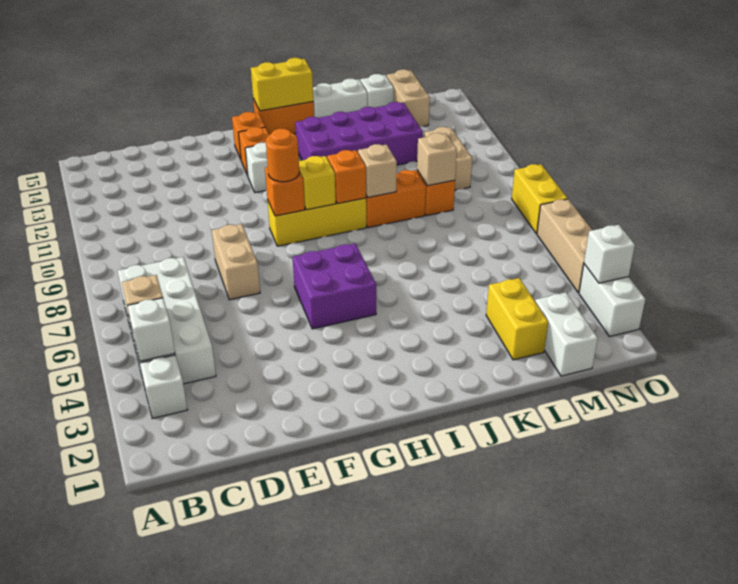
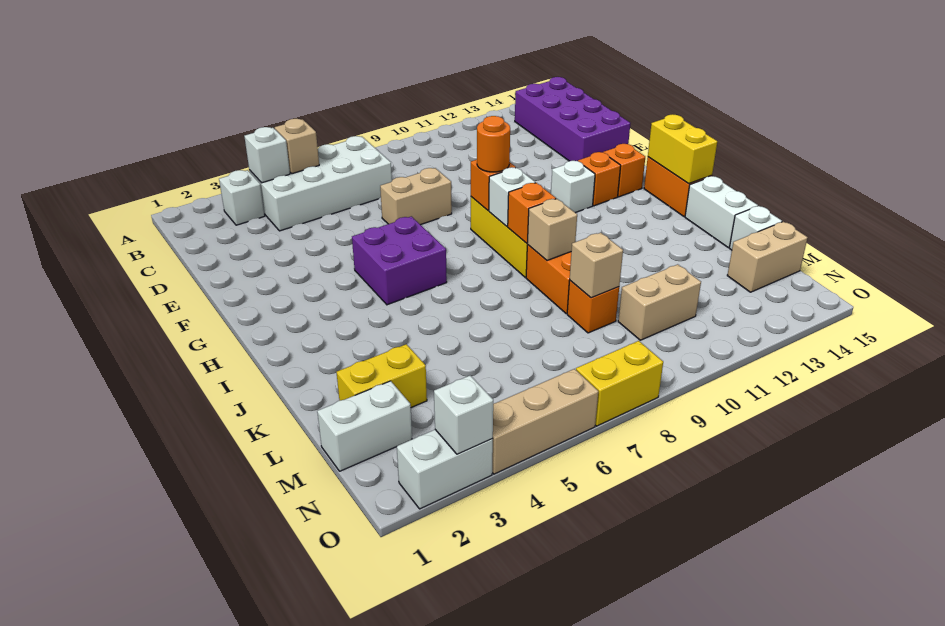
yellow brick H9 level 2 -> white brick H9 level 2
purple brick I12:L13 level 1 -> purple brick B14:E15 level 1

